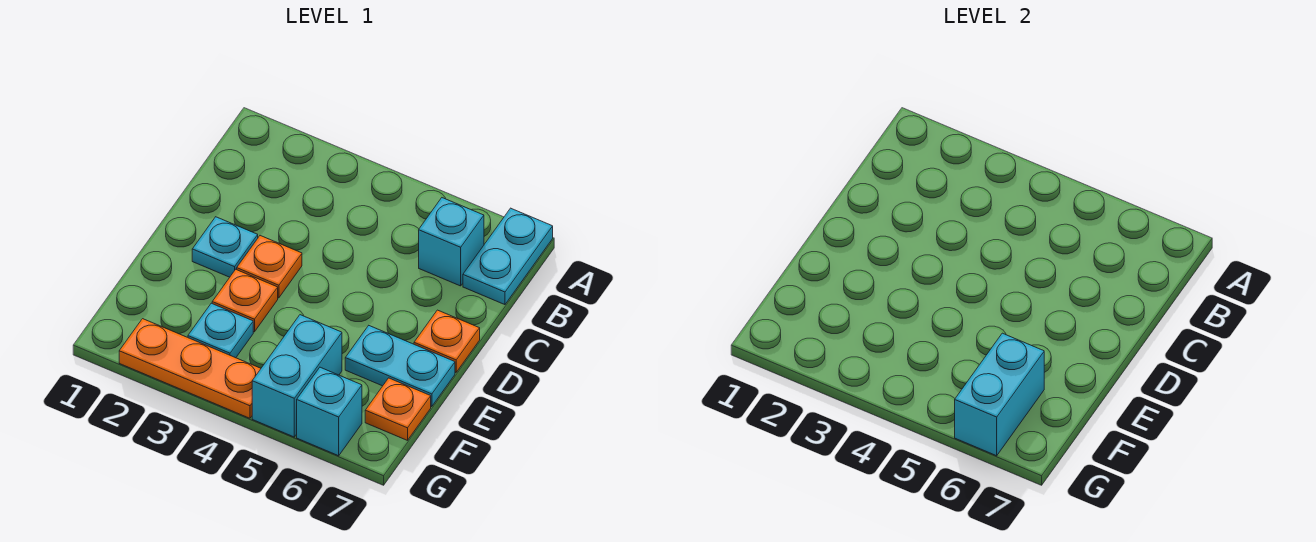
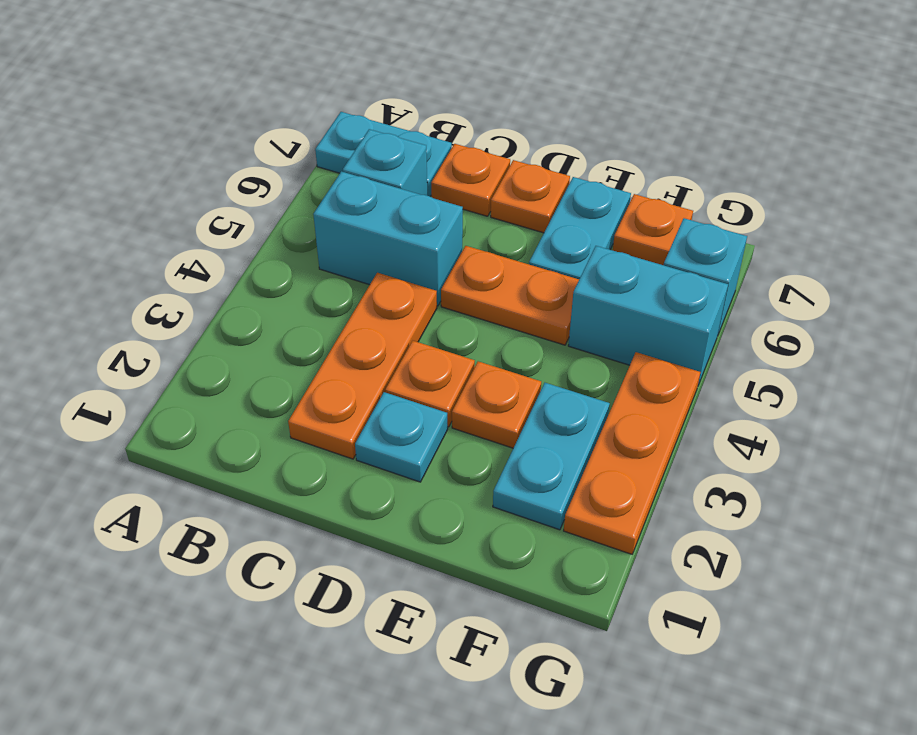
none -> orange plate C2:C4 level 1
none -> orange plate C7 level 1
none -> orange plate D5:E5 level 1
cyan plate F3 level 1 -> cyan plate F2:F3 level 1
cyan brick F6:G6 level 2 -> cyan brick B5:C5 level 1

